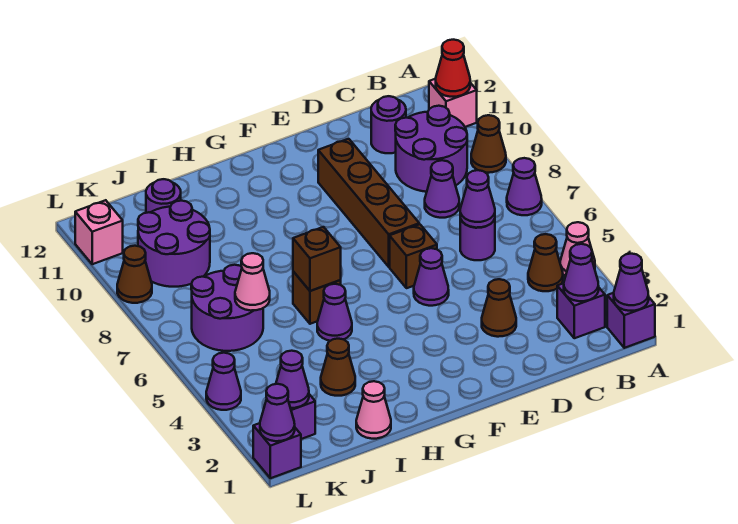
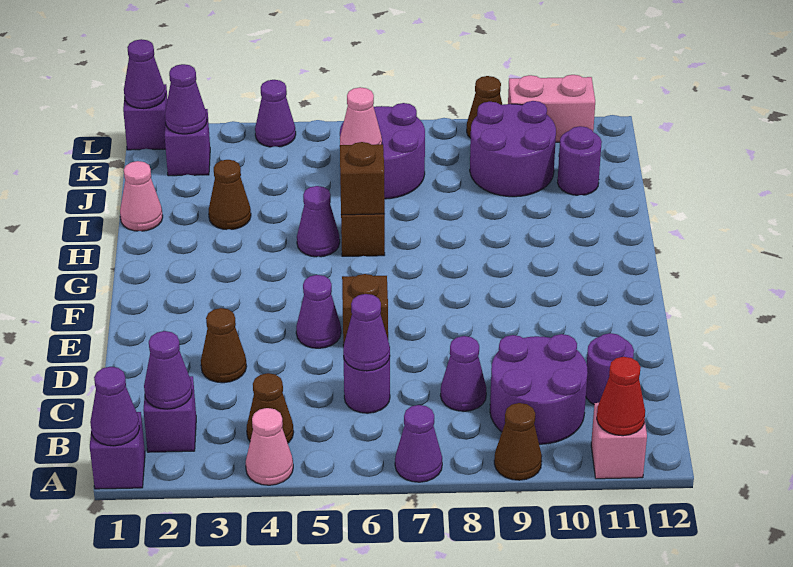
brown brick E7:E10 level 1 -> none
pink brick L11 level 1 -> pink brick L10:L11 level 1

